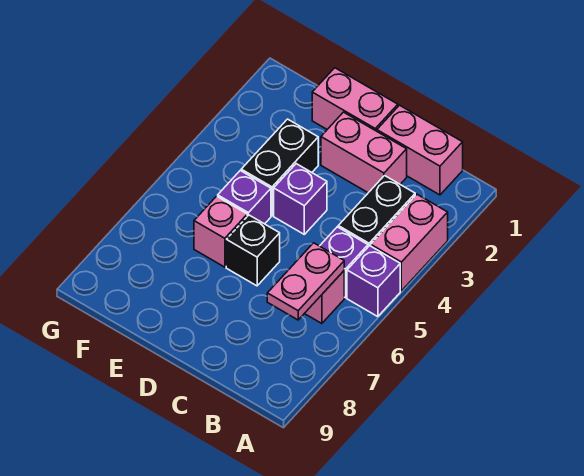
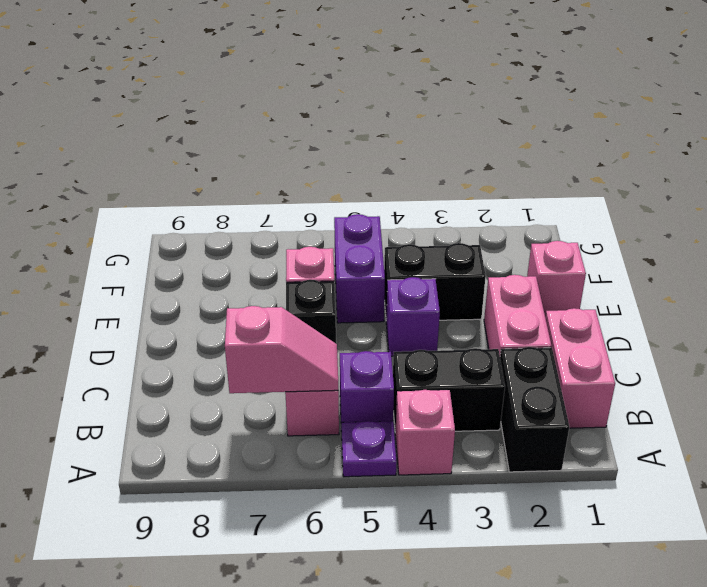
none -> black brick A2:B2 level 1
pink brick A3:A4 level 1 -> pink brick A4 level 1
purple brick A5 level 1 -> purple plate A5 level 1
pink plate B6:B7 level 2 -> pink slope B6:B7 level 2 top 7
pink brick D1:E1 level 1 -> pink brick E1 level 1
purple brick E5 level 1 -> purple brick E5:F5 level 1

